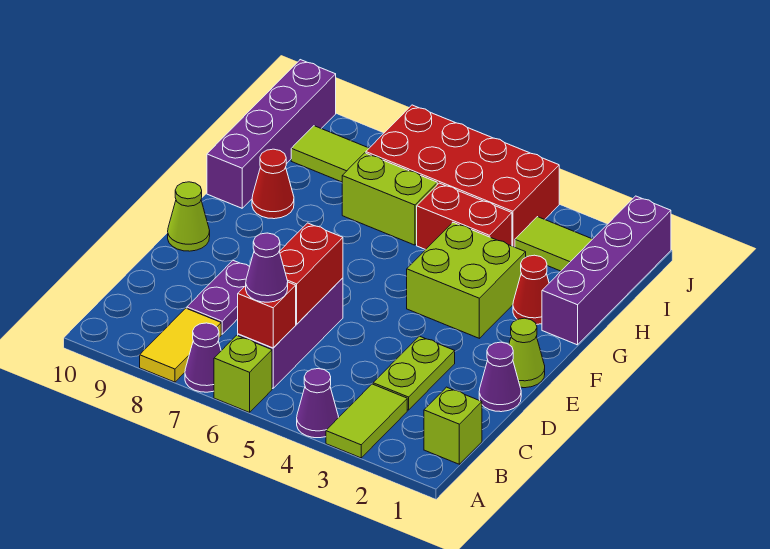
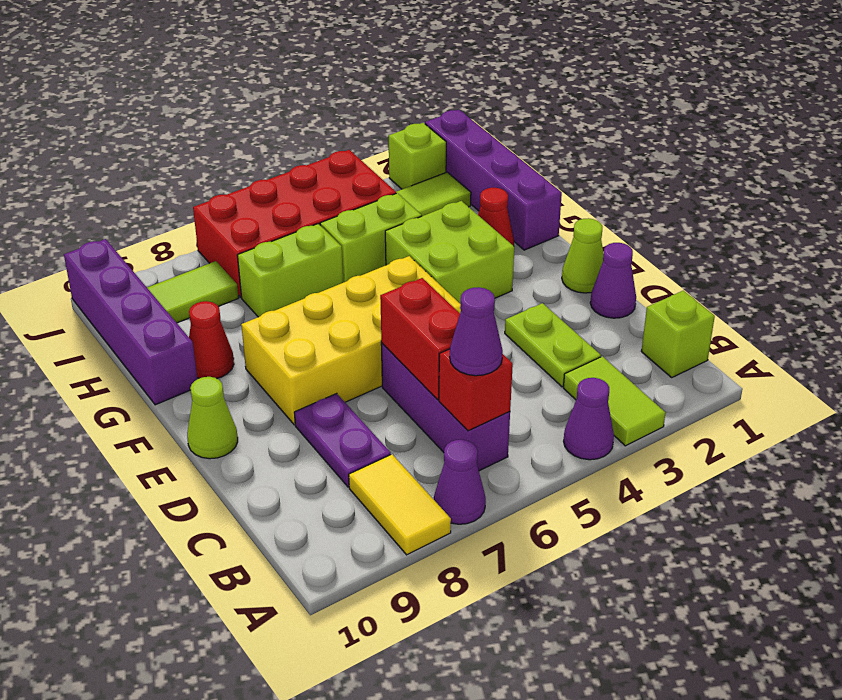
lime brick A6 level 1 -> lime brick J2 level 1
none -> yellow brick E5:F8 level 1
red brick H4:H5 level 1 -> lime brick H4:H5 level 1

